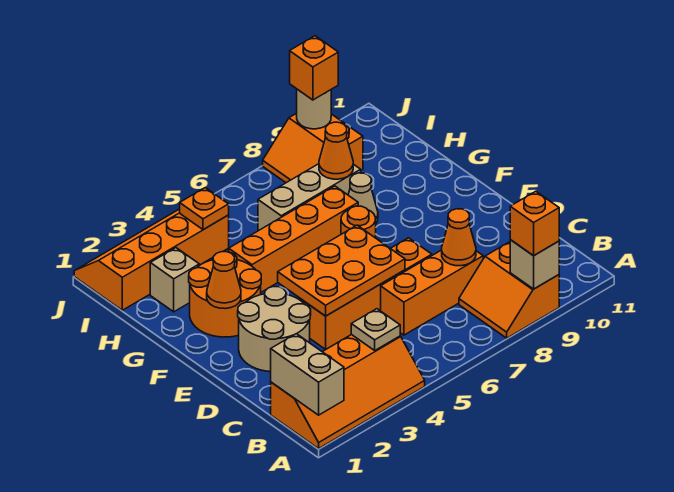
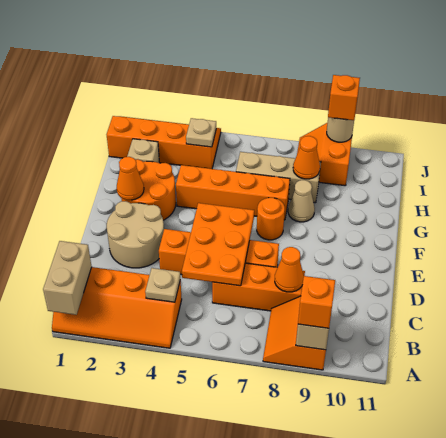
orange plate D4:E6 level 2 -> orange plate C5:E6 level 2
orange plate I4 level 2 -> tan plate I4 level 2

